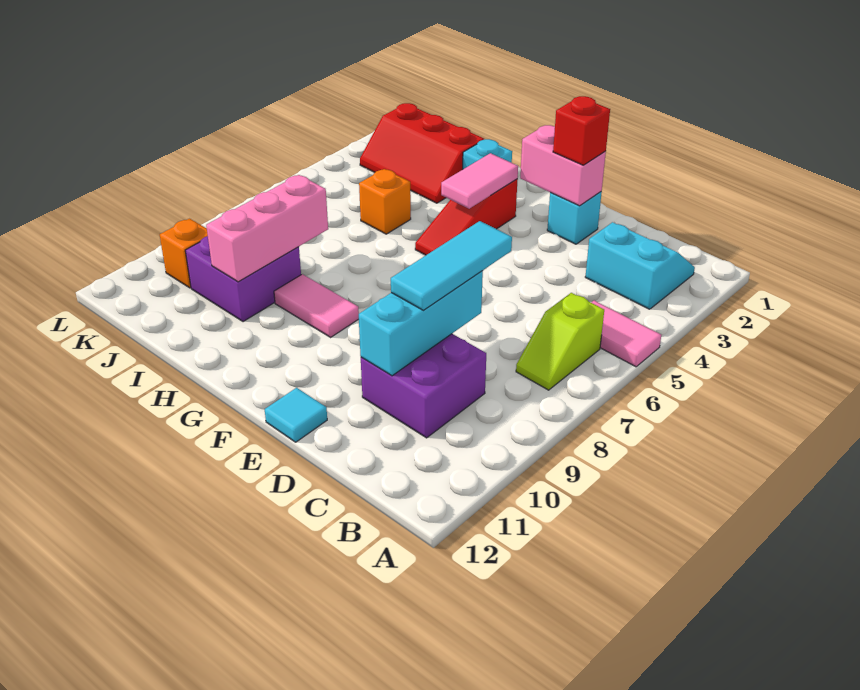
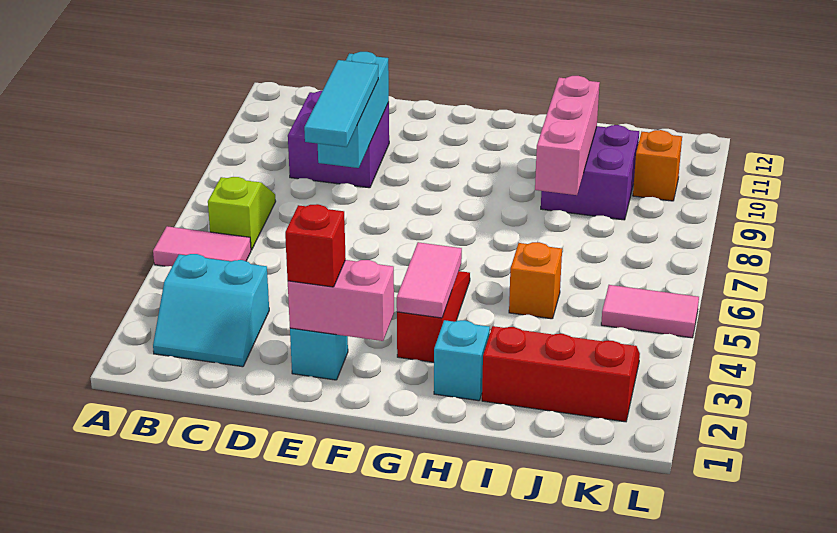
cyan tile E12 level 1 -> none
pink tile G9:H9 level 1 -> pink tile K5:L5 level 1

